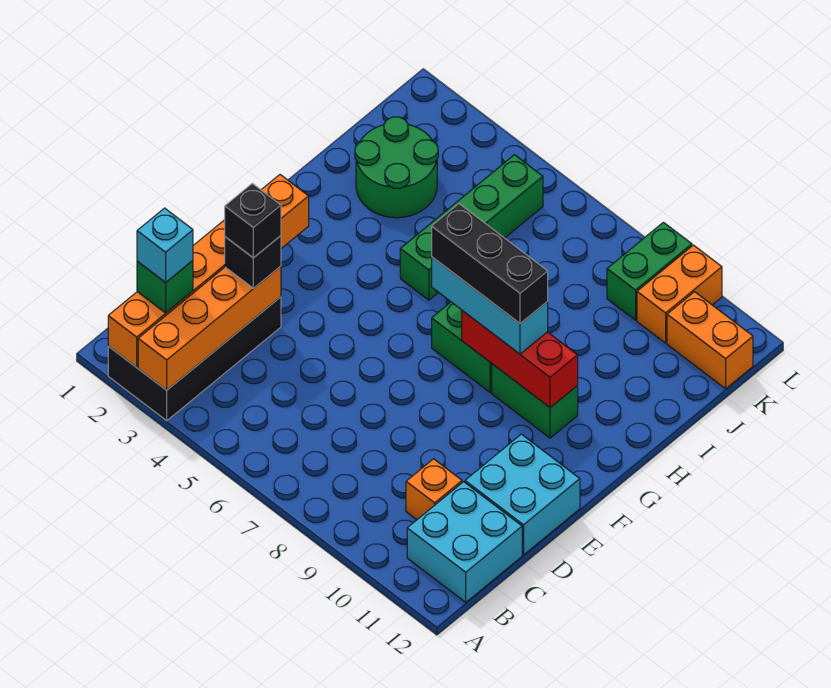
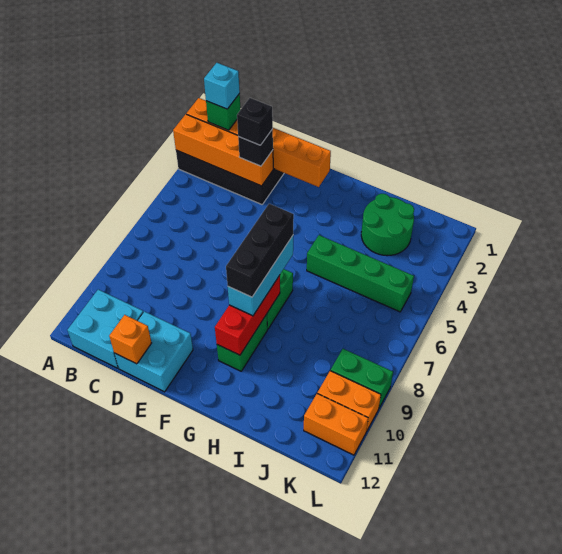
orange brick C10 level 1 -> orange brick D12 level 2
orange brick K11:K12 level 1 -> orange brick K11:L11 level 1

